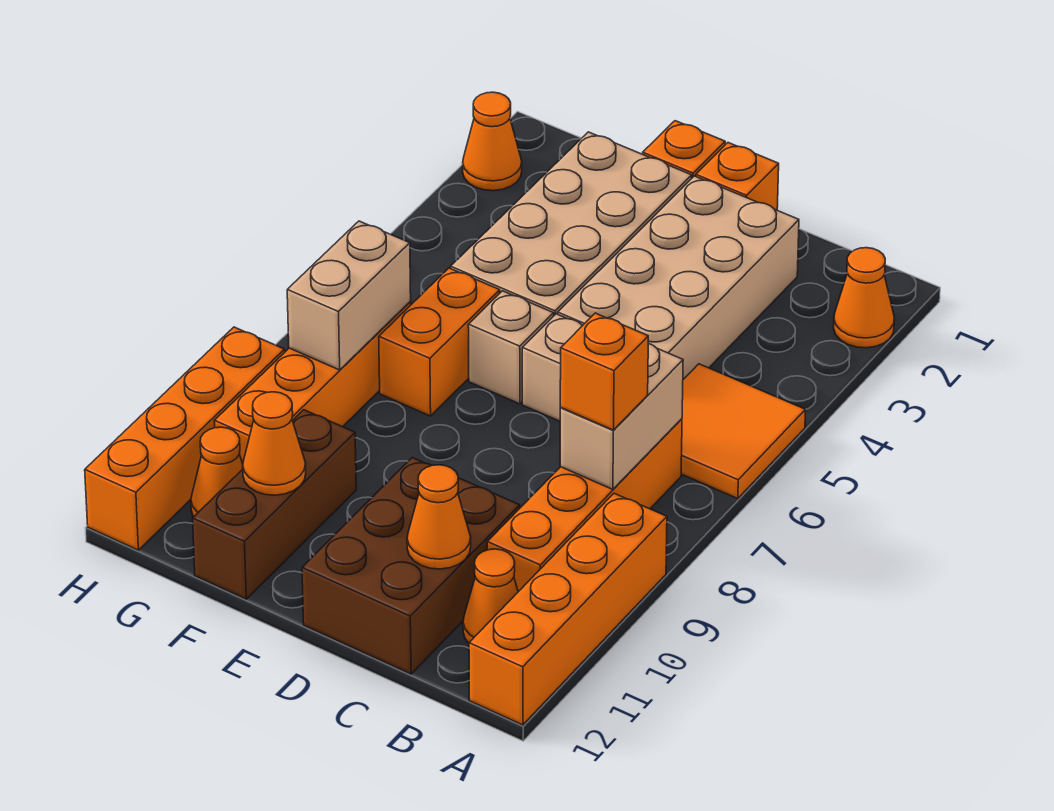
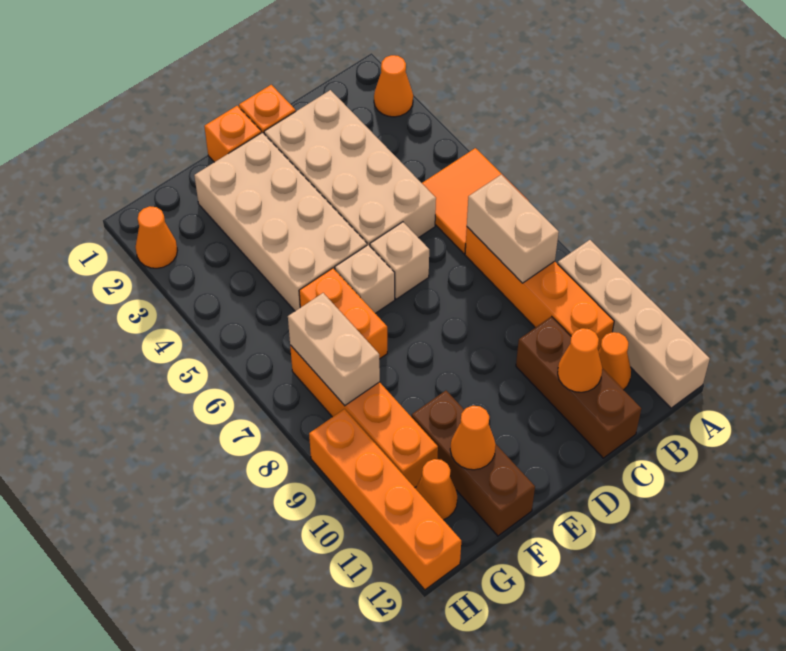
orange brick A9:A12 level 1 -> tan brick A9:A12 level 1
orange brick B8 level 3 -> none
brown brick C10:D12 level 1 -> brown brick C10:C12 level 1

